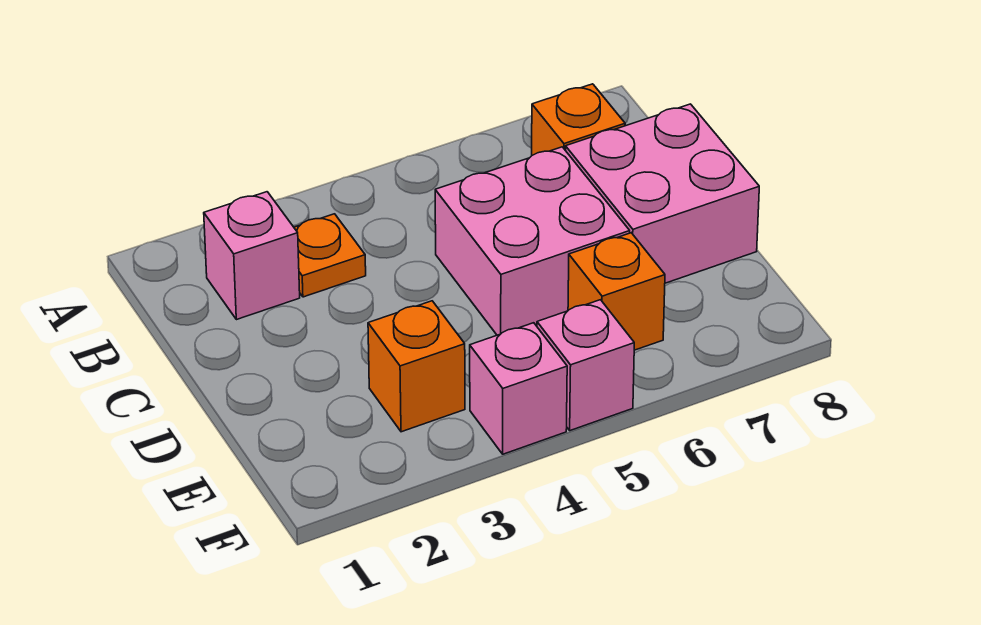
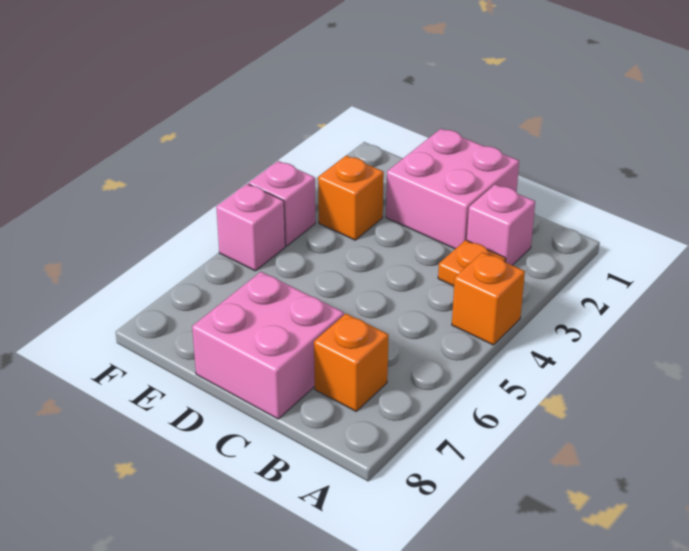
pink brick C5:D6 level 1 -> pink brick C1:D2 level 1
orange brick E6 level 1 -> orange brick A4 level 1

